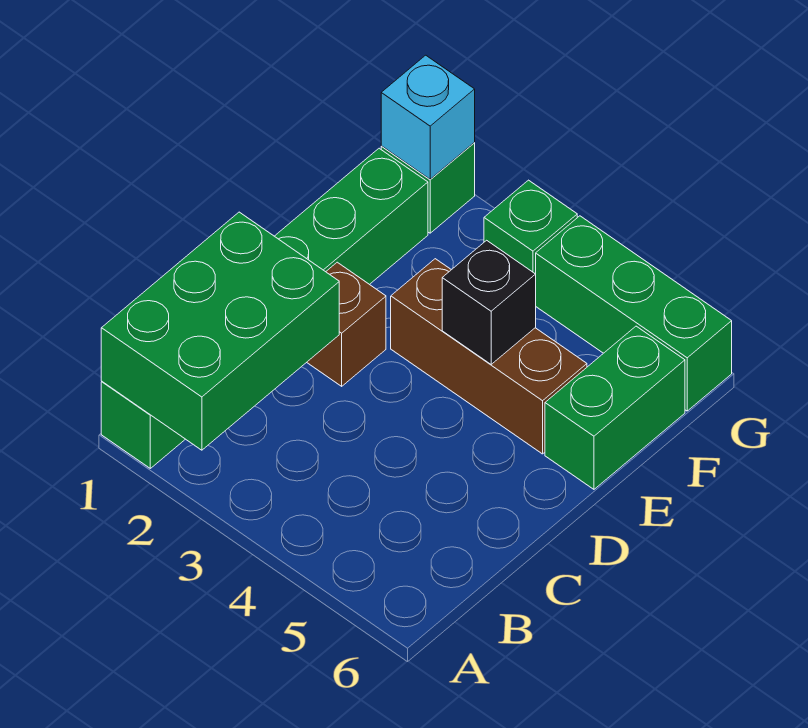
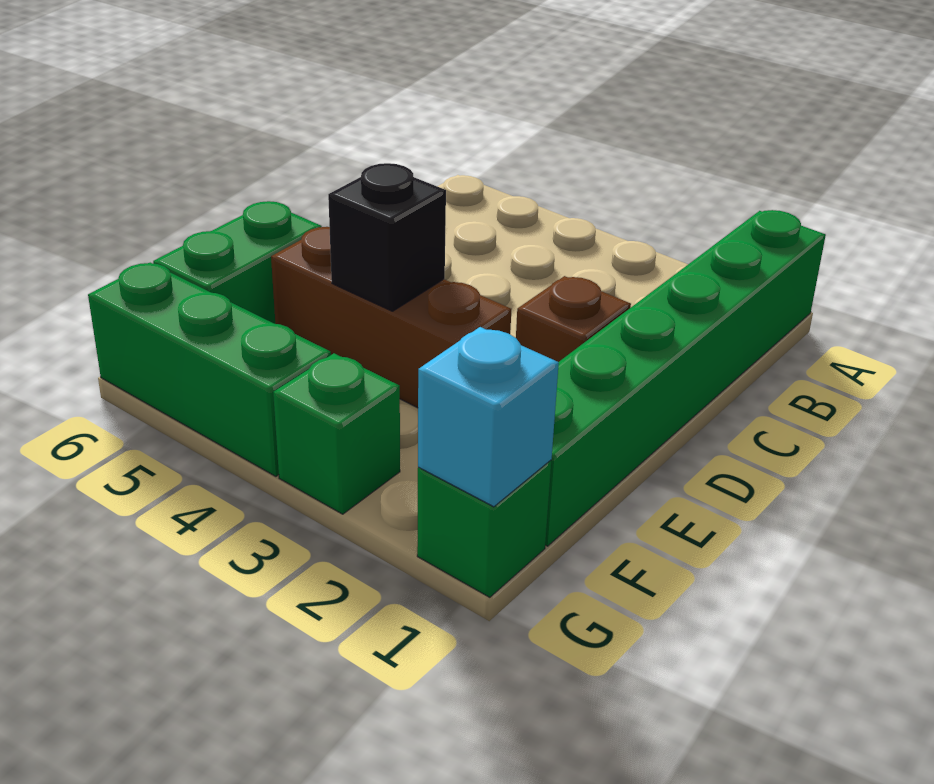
green brick A1:C2 level 2 -> none

